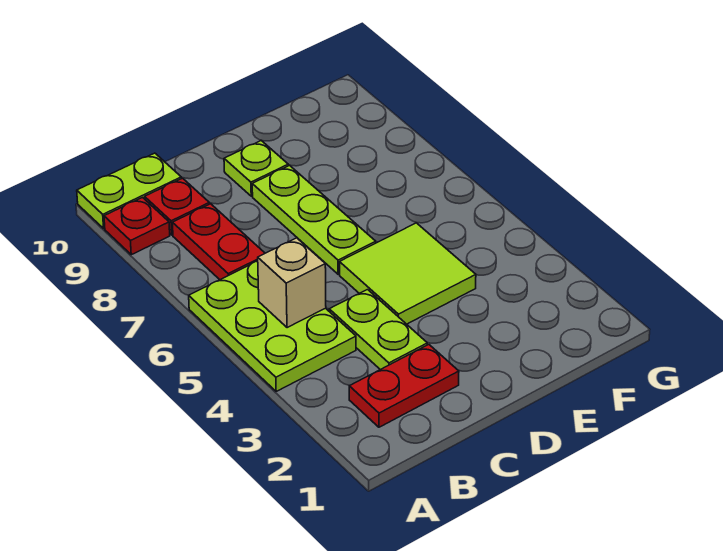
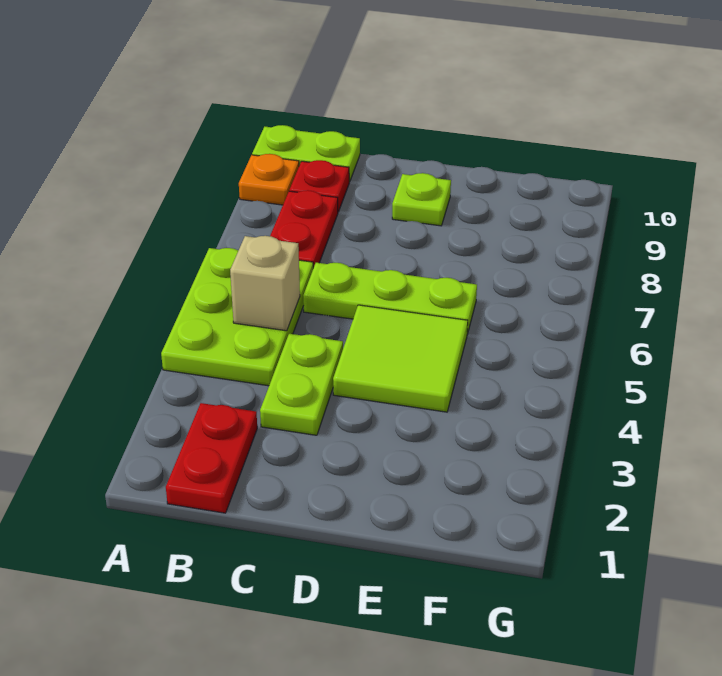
red plate A9 level 1 -> orange plate A9 level 1
red plate B2:C2 level 1 -> red plate B1:B2 level 1
lime plate D6:D8 level 1 -> lime plate C6:E6 level 1

